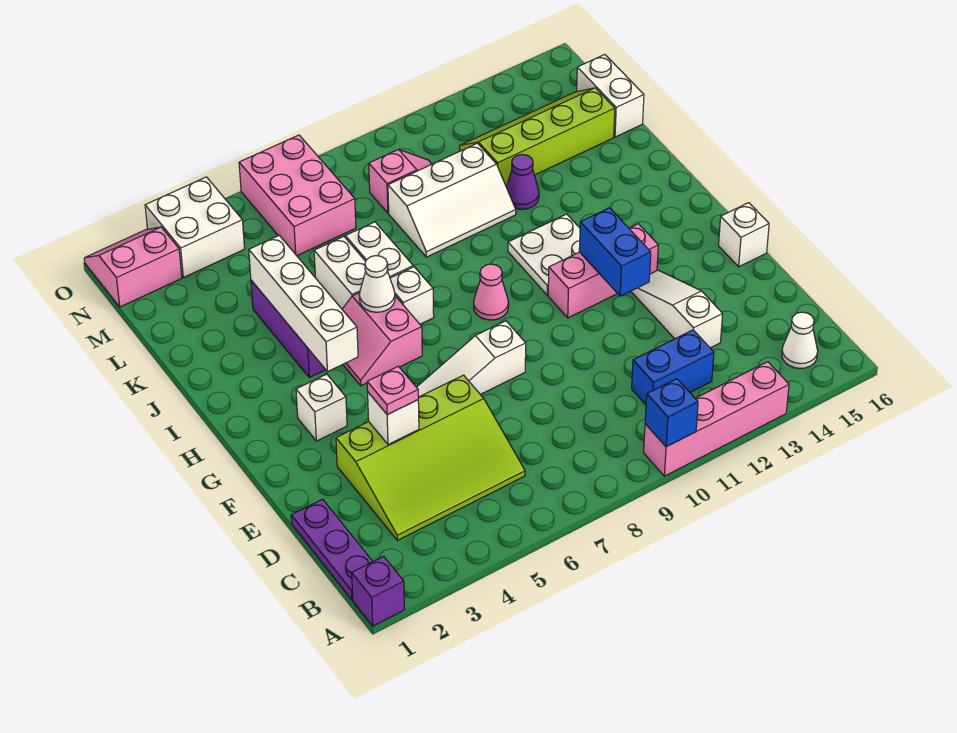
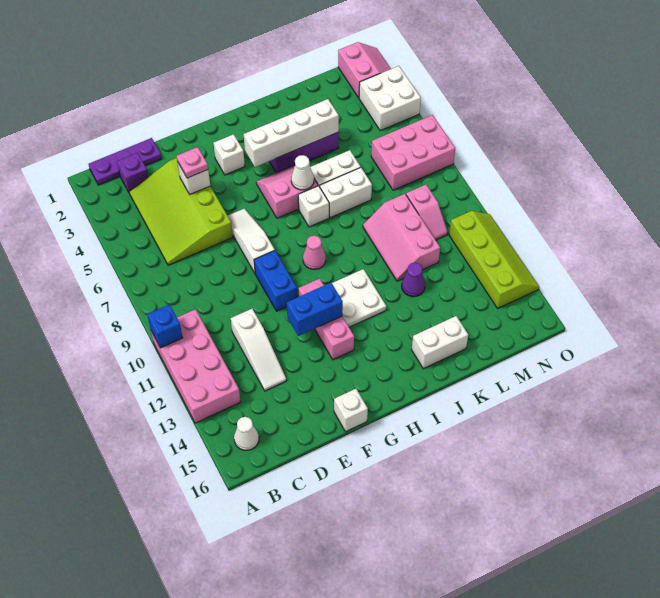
purple brick A1 level 1 -> purple brick C2 level 1
pink brick A10:A13 level 1 -> pink brick A10:B13 level 1
blue brick C11:C12 level 1 -> blue brick F9:F10 level 1
white slope D13:F13 level 1 top D -> white slope D11:D13 level 1 top 11
white slope K9:L11 level 1 top L -> pink slope K9:L11 level 1 top L
lime slope L12:M15 level 1 top L -> lime slope N11:O14 level 1 top N
white brick L16:M16 level 1 -> white brick J15:K15 level 1

